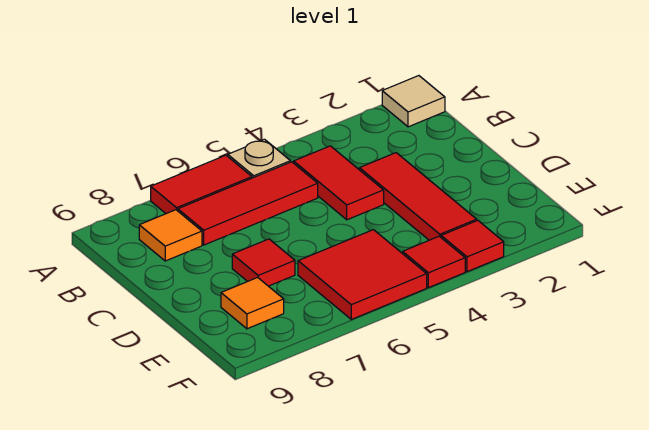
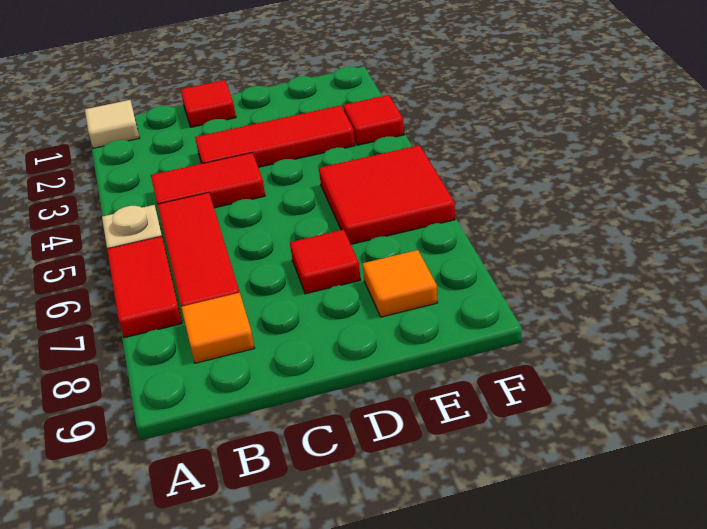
red tile F4 level 1 -> red tile C1 level 1

